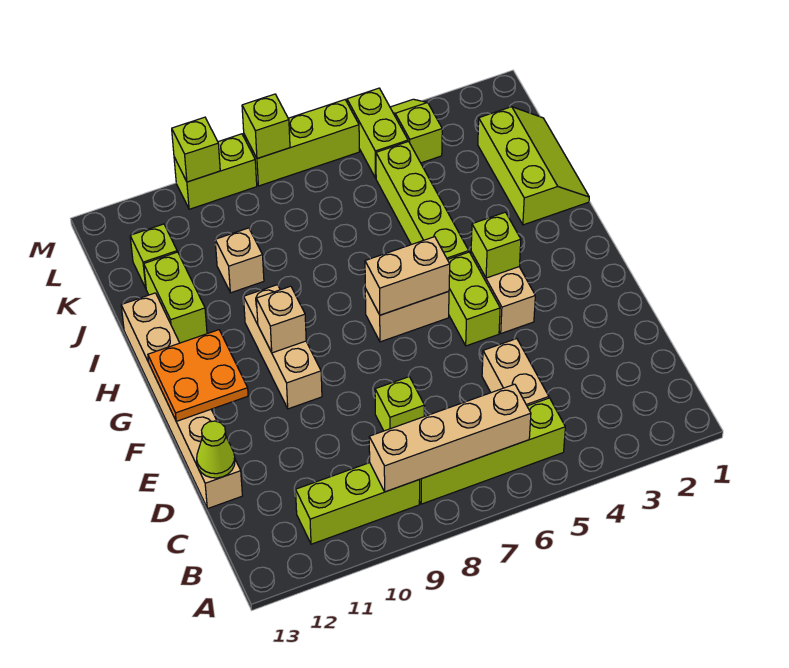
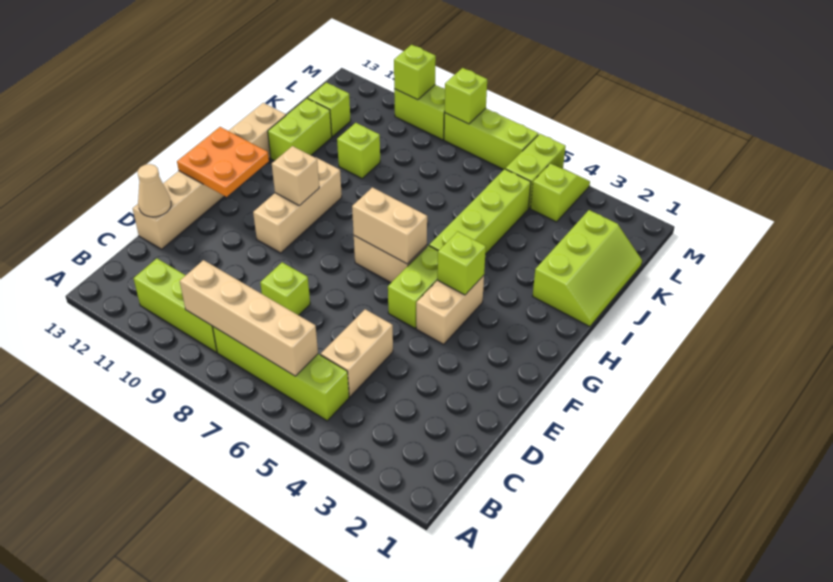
lime cone D13 level 2 -> tan cone D13 level 2
tan brick J10 level 1 -> lime brick J10 level 1

